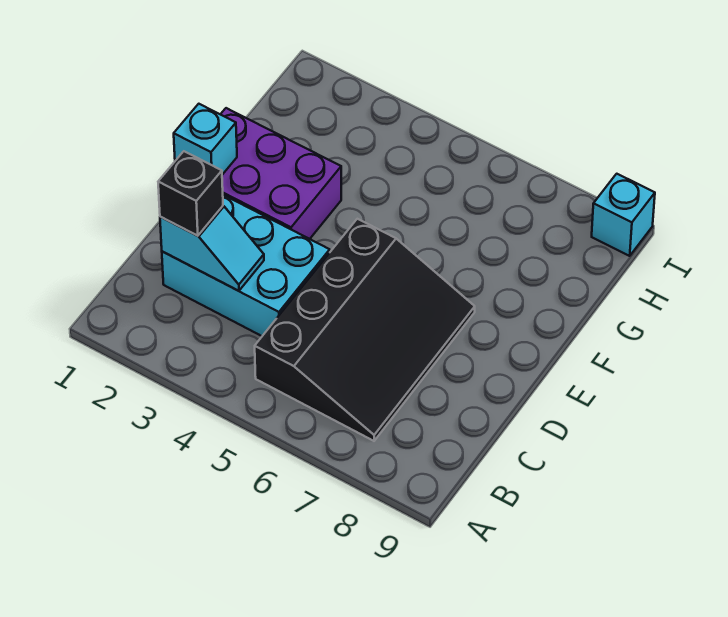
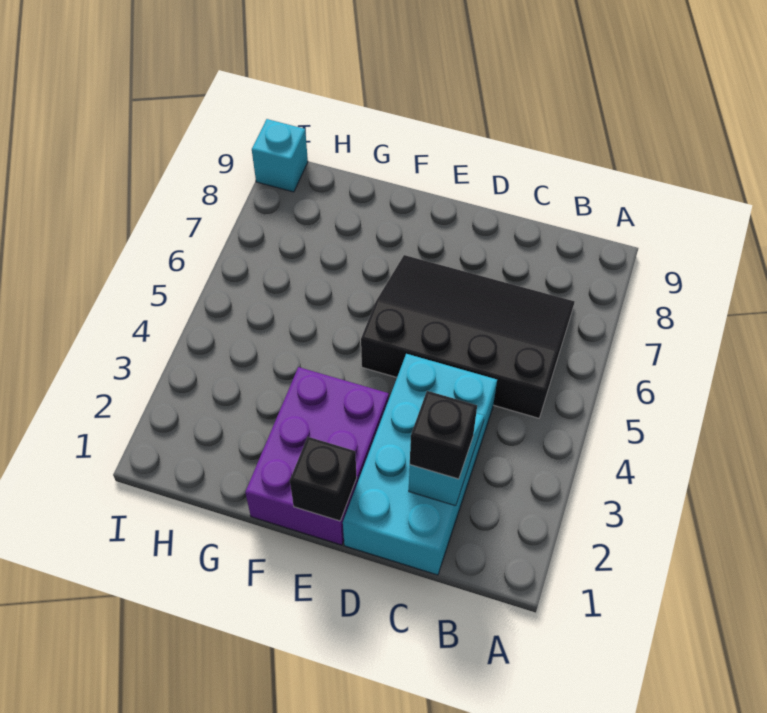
cyan brick C2:D4 level 1 -> cyan brick C1:D4 level 1
cyan brick E1 level 2 -> black brick E1 level 2

